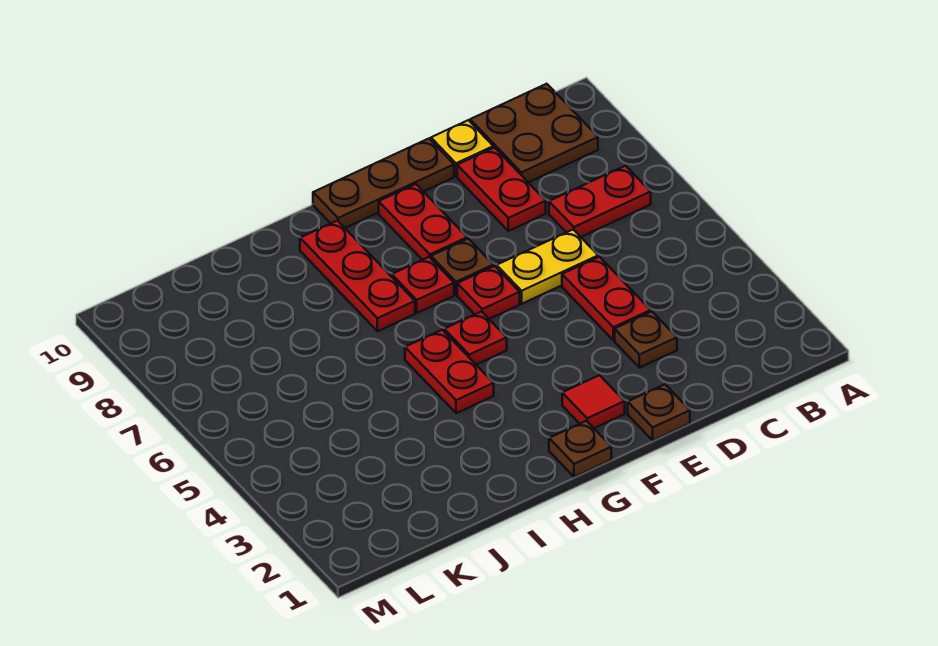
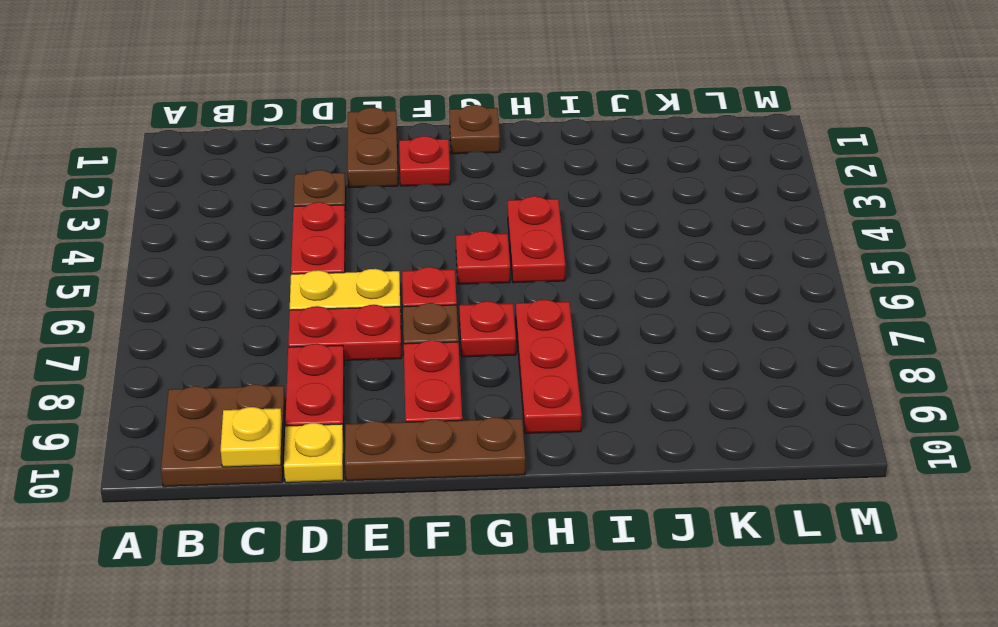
red plate B7:C7 level 1 -> red plate D7:E7 level 1
none -> yellow plate C10 level 2
brown plate E1 level 1 -> brown plate E1:E2 level 1
red tile F2 level 1 -> red plate F2 level 1

